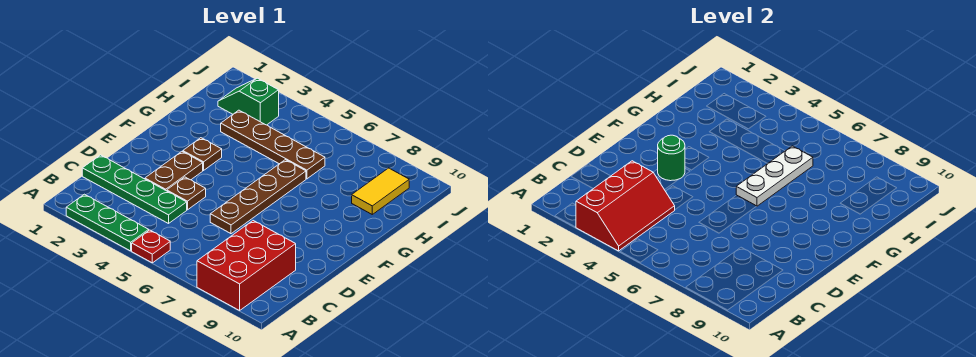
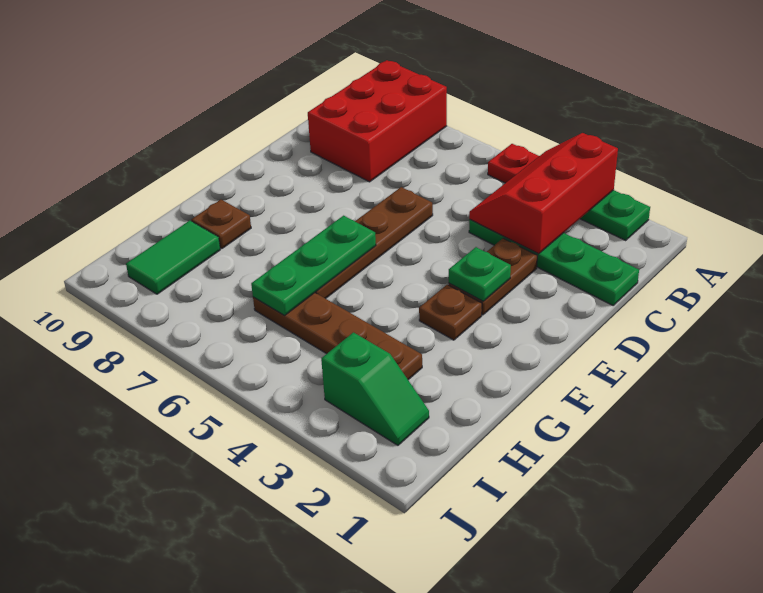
brown plate D4 level 1 -> brown plate G9 level 1
green round brick E3 level 2 -> green plate E3 level 2
white plate F6:H6 level 2 -> green plate F6:H6 level 2
yellow tile H9:I9 level 1 -> green tile H9:I9 level 1

